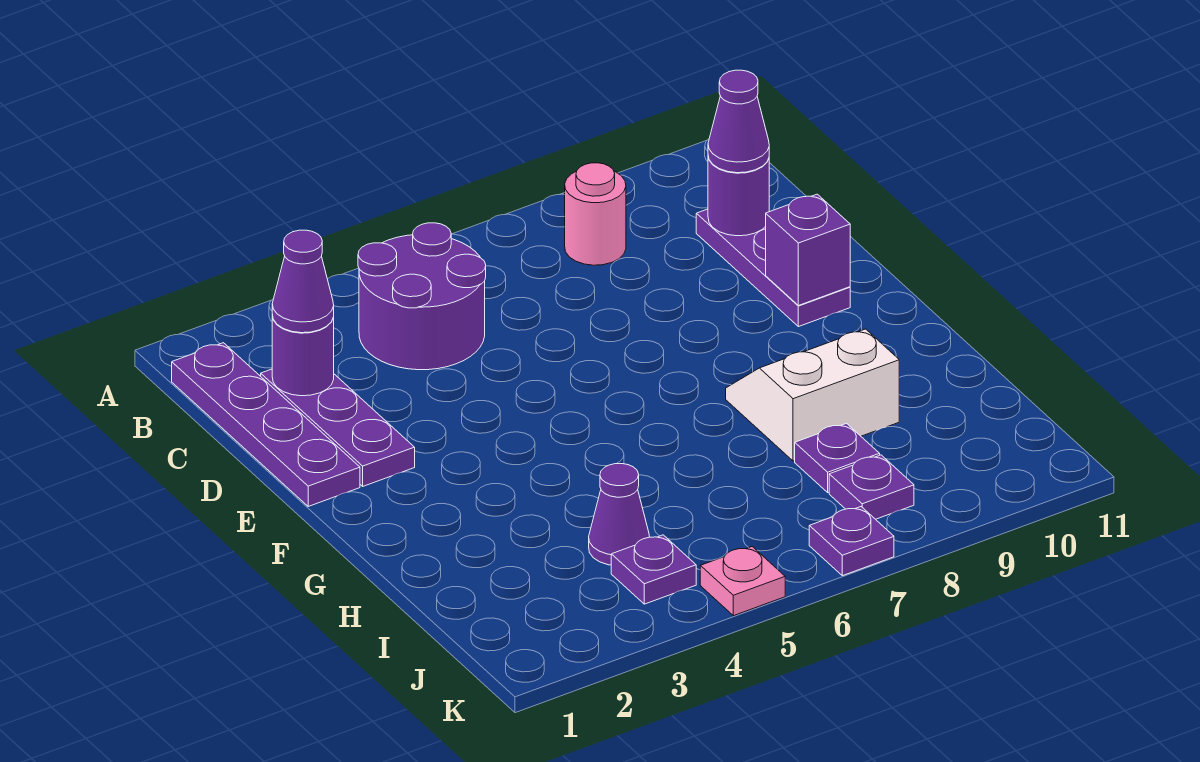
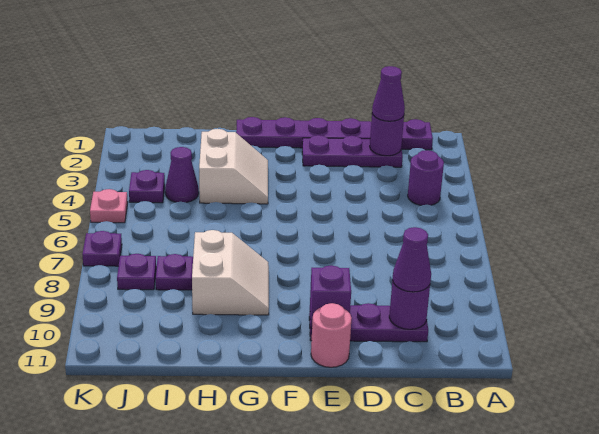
purple plate B1:E1 level 1 -> purple plate B1:G1 level 1
purple round brick B4:C5 level 1 -> purple round brick B4 level 1
pink round brick B8 level 1 -> pink round brick E11 level 1
none -> white slope G3:H4 level 1 top H

